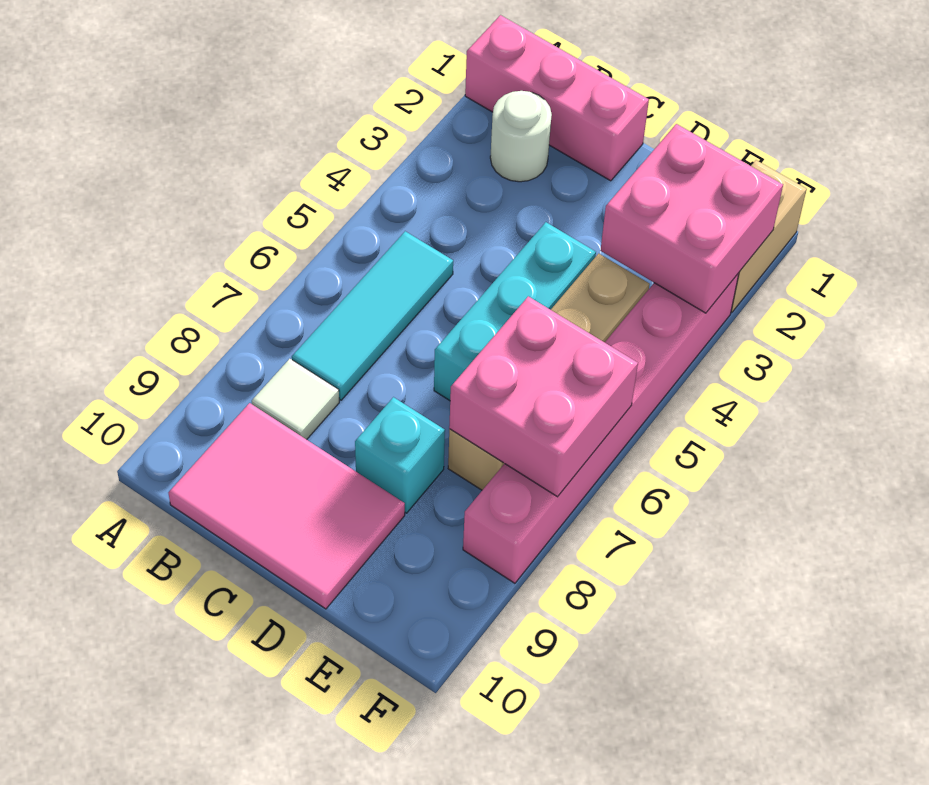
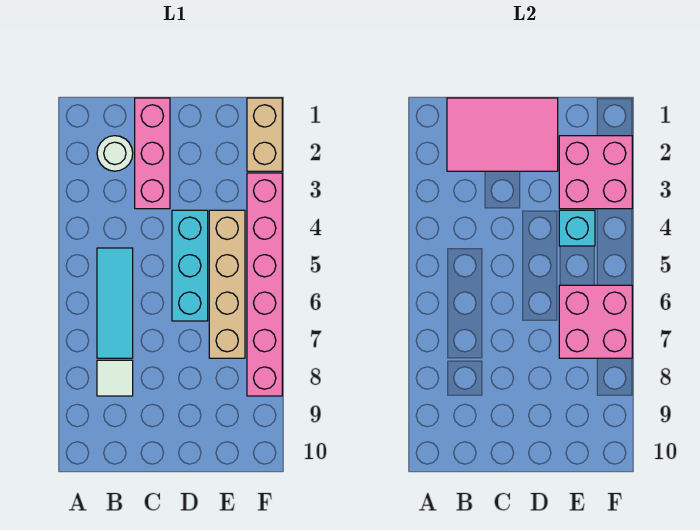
pink brick A1:C1 level 1 -> pink brick C1:C3 level 1
pink tile B9:D10 level 1 -> pink tile B1:D2 level 2
cyan brick D8 level 1 -> cyan brick E4 level 2

